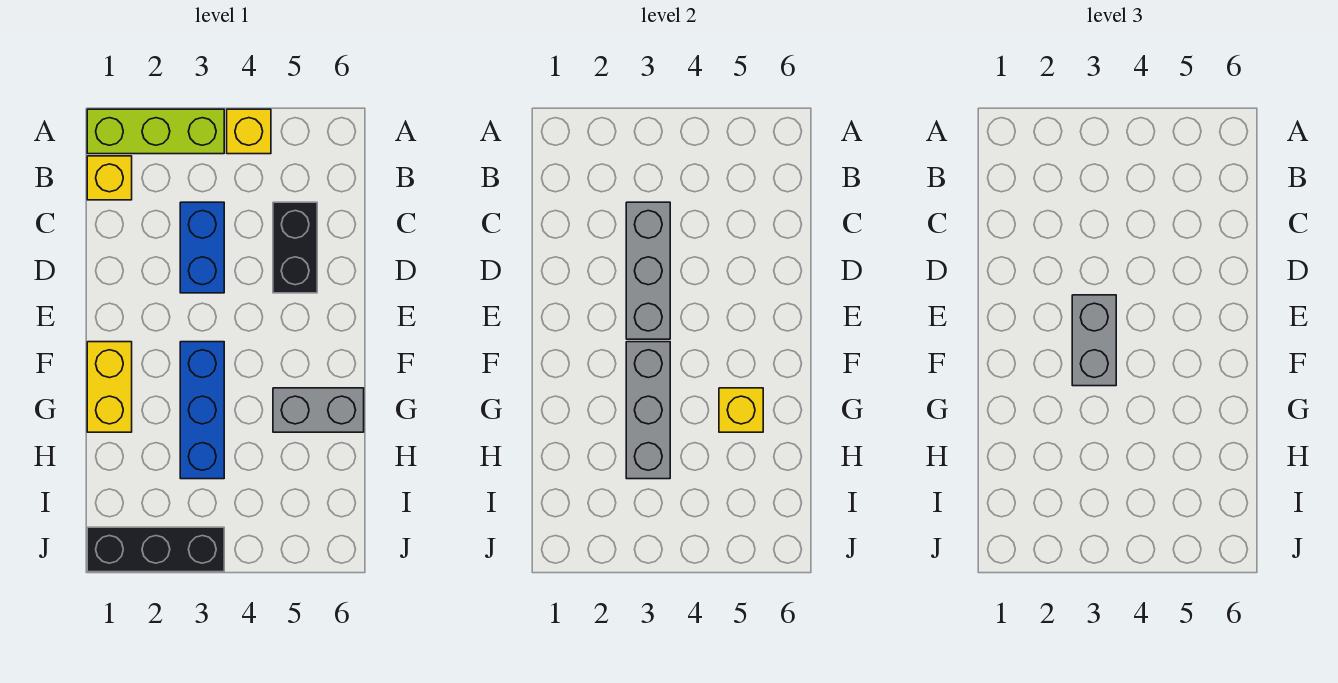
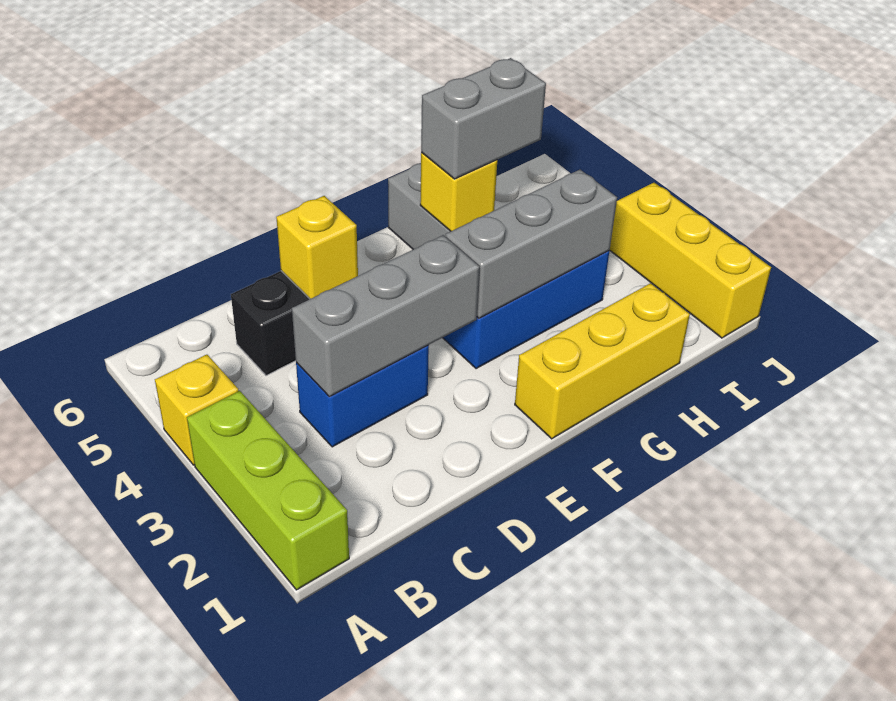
yellow brick B1 level 1 -> yellow brick D5 level 2
grey brick E3:F3 level 3 -> grey brick G5:H5 level 3
yellow brick F1:G1 level 1 -> yellow brick F1:H1 level 1
black brick J1:J3 level 1 -> yellow brick J1:J3 level 1

